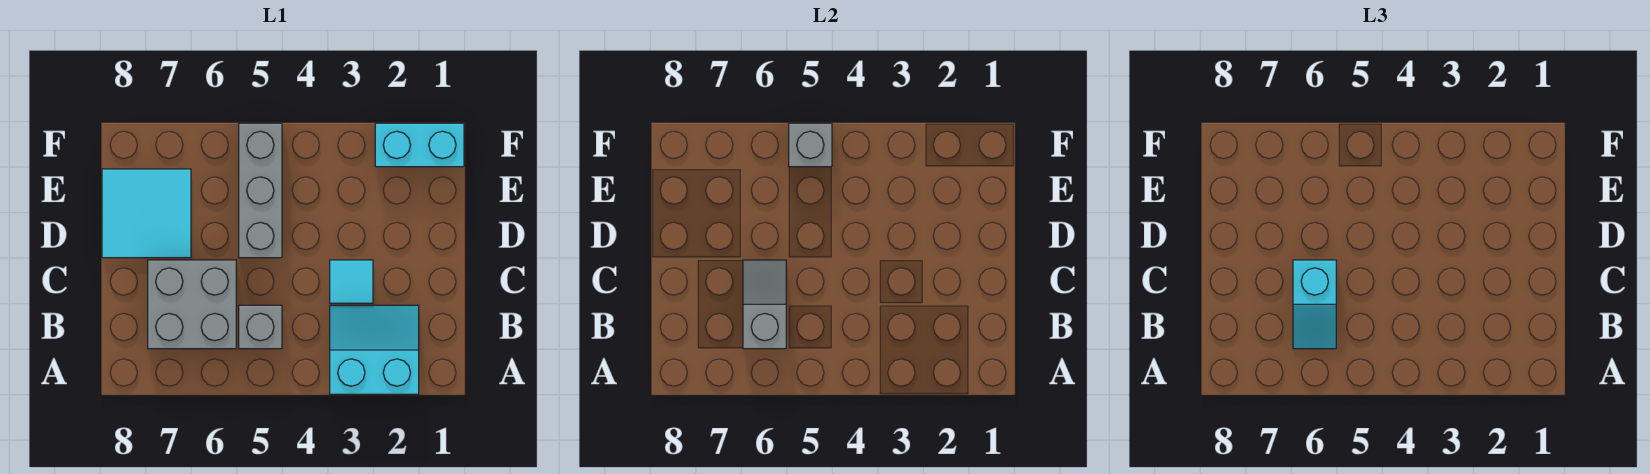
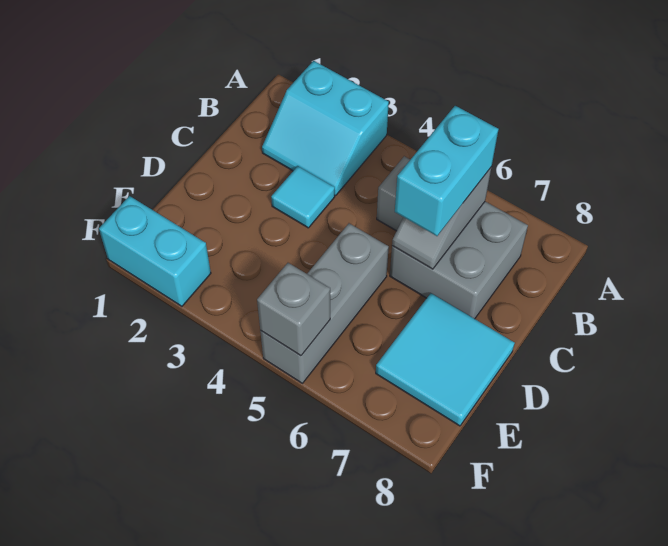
cyan slope B6:C6 level 3 top C -> cyan brick B6:C6 level 3

